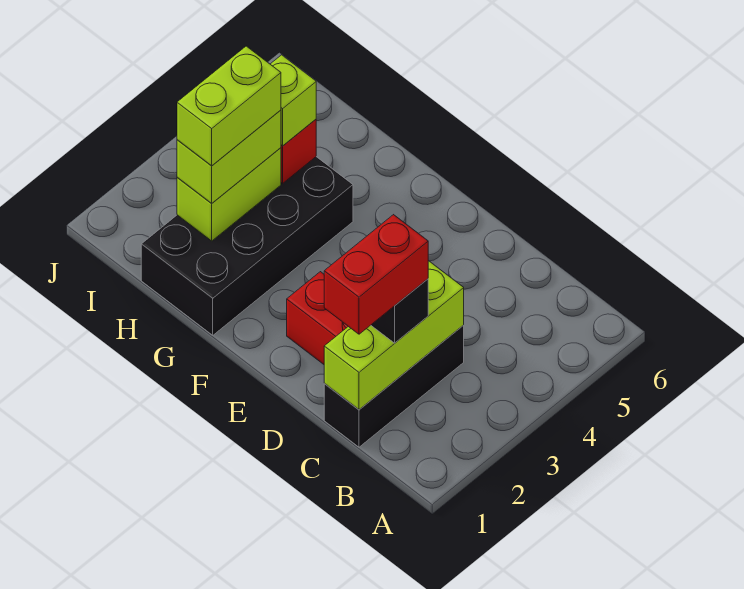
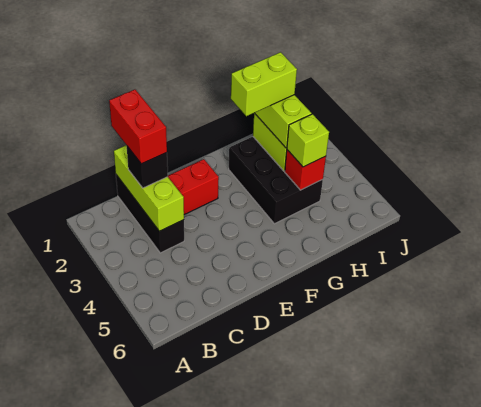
black brick G1:H4 level 1 -> black brick G2:H4 level 1
lime brick H2:H3 level 4 -> lime brick G2:H2 level 4

